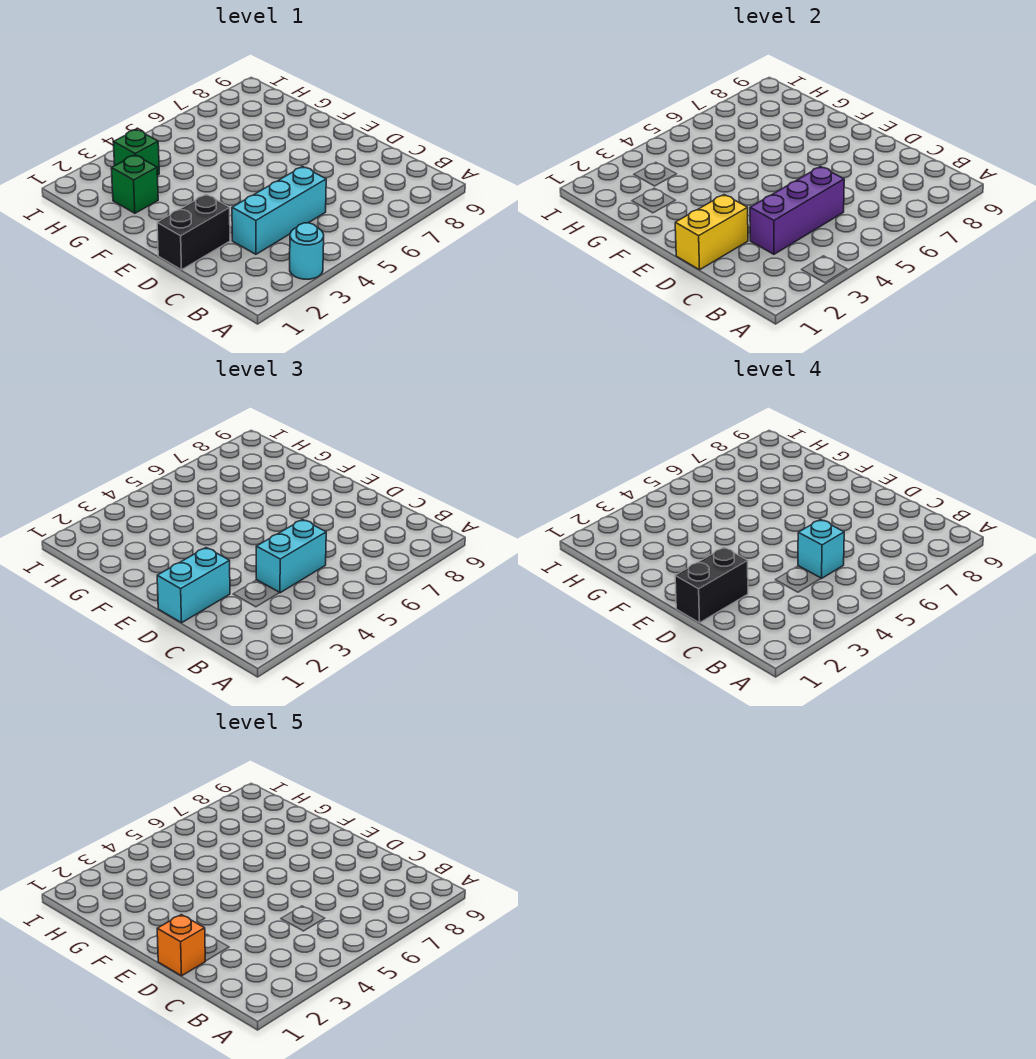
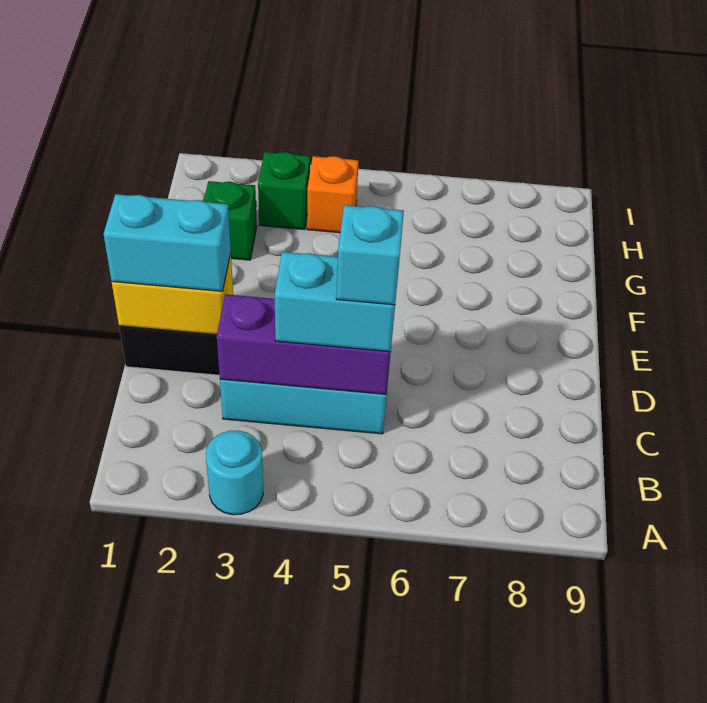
black brick D1:D2 level 4 -> none
orange brick D1 level 5 -> orange brick H4 level 1

